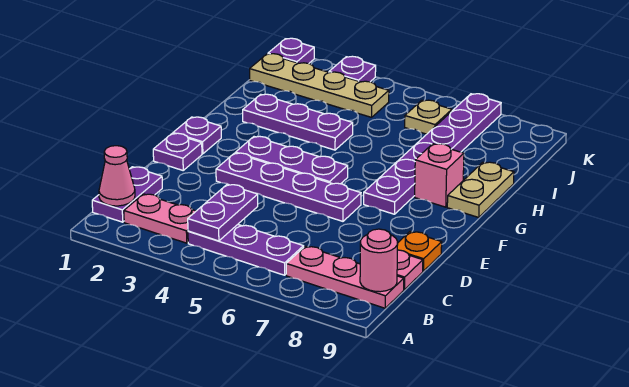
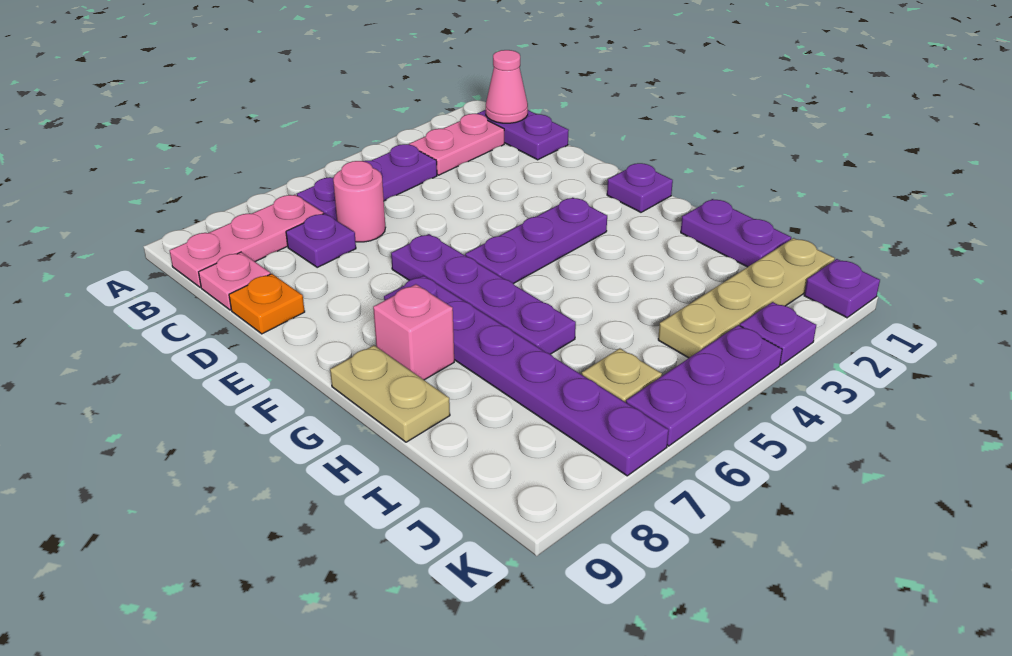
purple plate B4:C4 level 2 -> purple plate H1:I1 level 1
pink round brick B9 level 2 -> pink round brick C6 level 1
purple plate E1 level 1 -> purple plate C7 level 1
purple plate E3:E6 level 1 -> purple plate E6:H6 level 1
purple plate H2:H4 level 1 -> purple plate K4:K6 level 1

